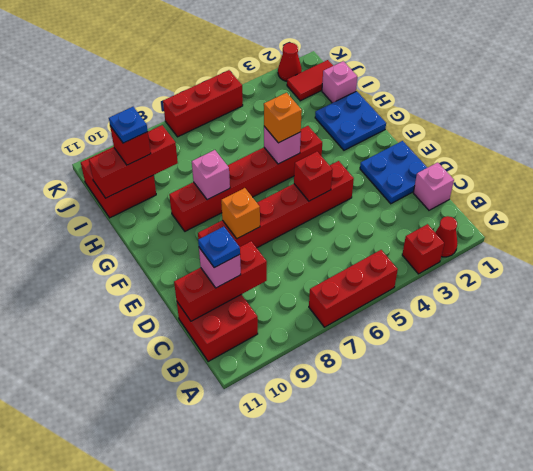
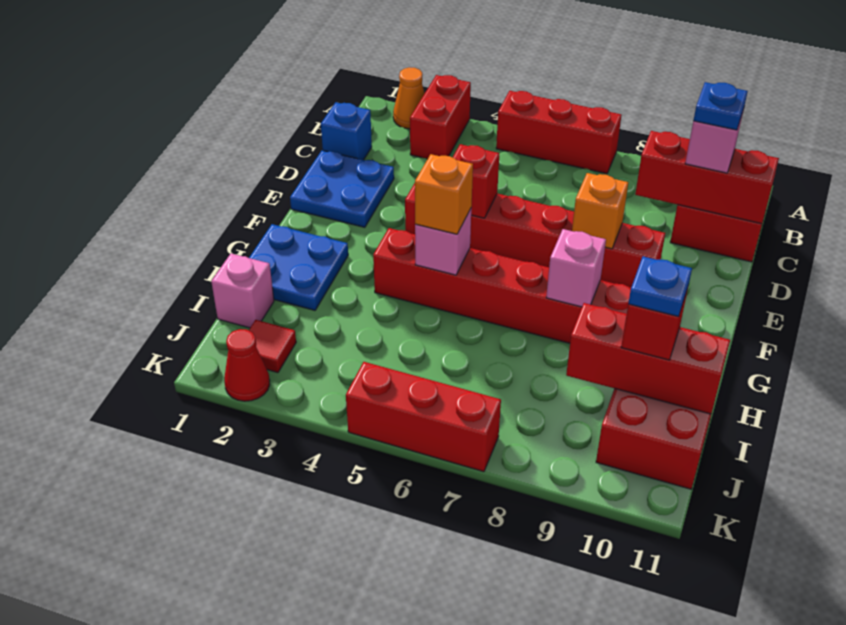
red cone A2 level 1 -> orange cone A2 level 1
red brick A3 level 1 -> red brick A3:B3 level 1
pink brick C1 level 1 -> blue brick C1 level 1
red tile J1:J2 level 1 -> red tile J2 level 1

